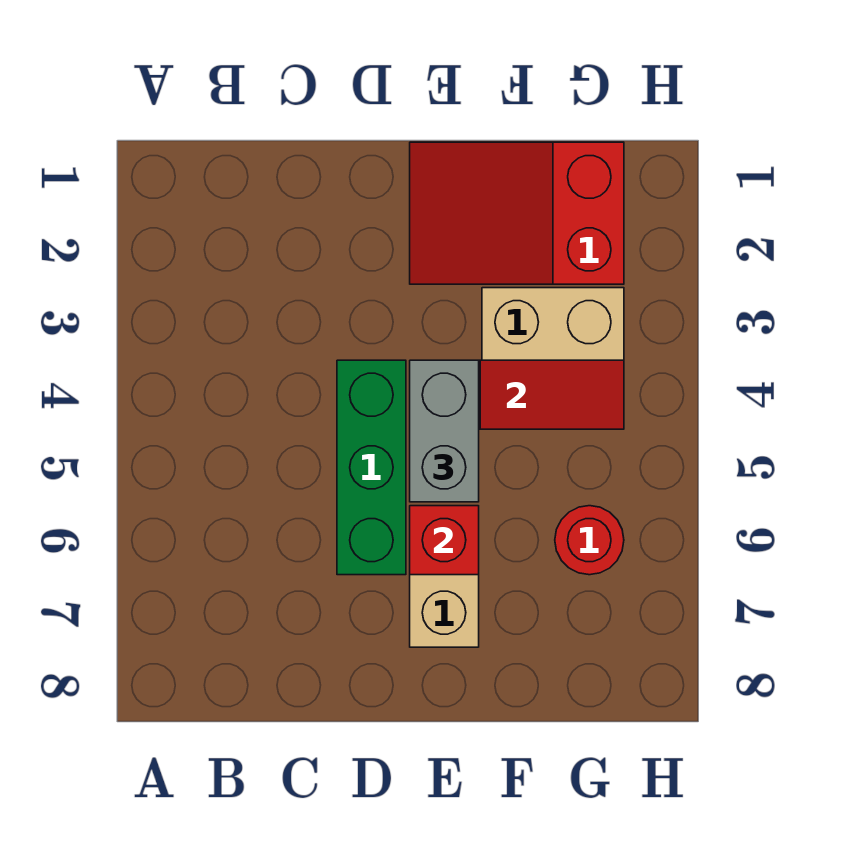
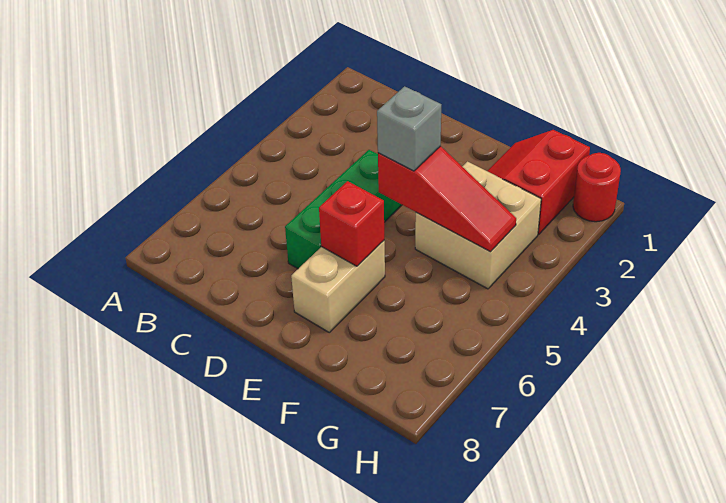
red slope E1:G2 level 1 top G -> red slope F1:G2 level 1 top G
grey brick E4:E5 level 3 -> grey brick E4 level 3
red round brick G6 level 1 -> red round brick H1 level 1

